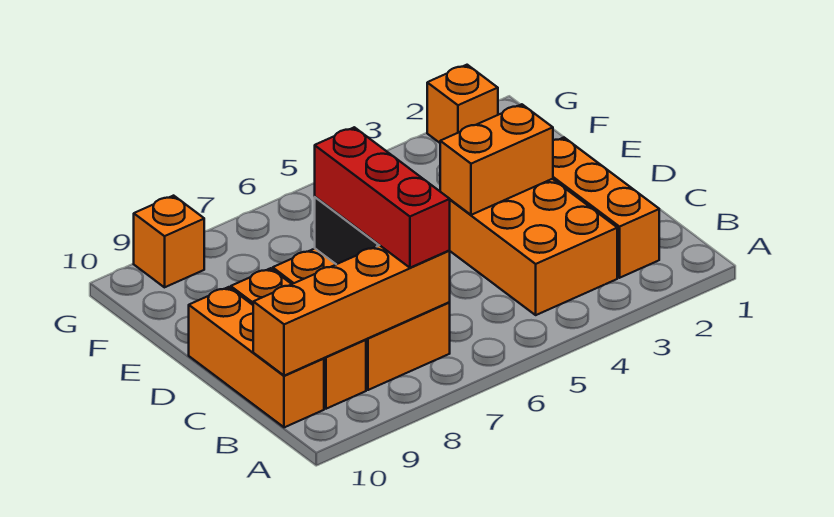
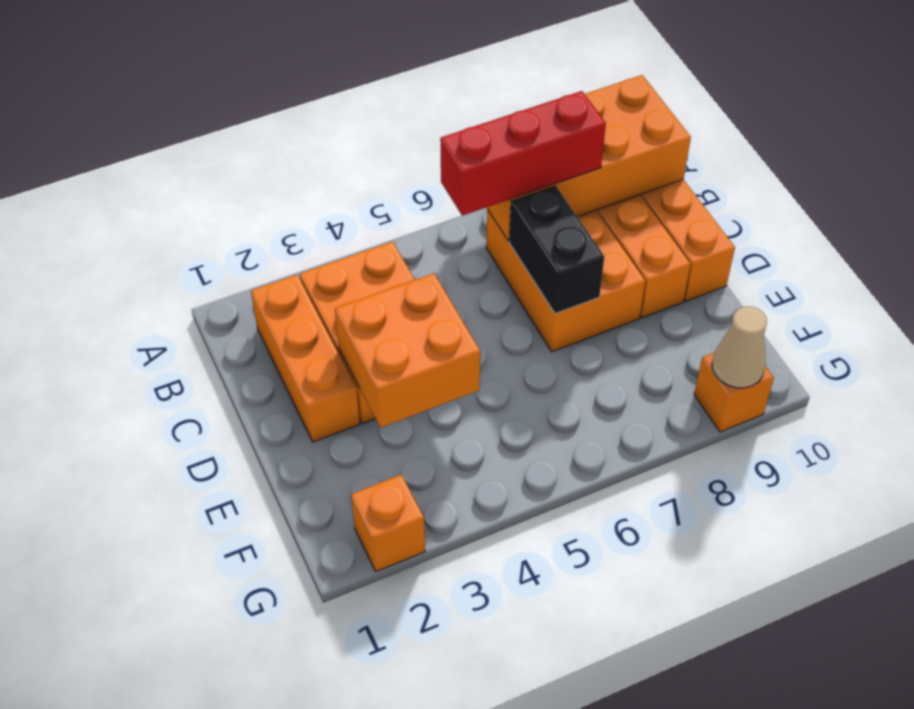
orange brick B7:B10 level 2 -> orange brick A7:B10 level 2
red brick B7:D7 level 3 -> red brick B6:B8 level 3
orange brick D3:D4 level 2 -> orange brick D3:E4 level 2
none -> tan cone G9 level 2

